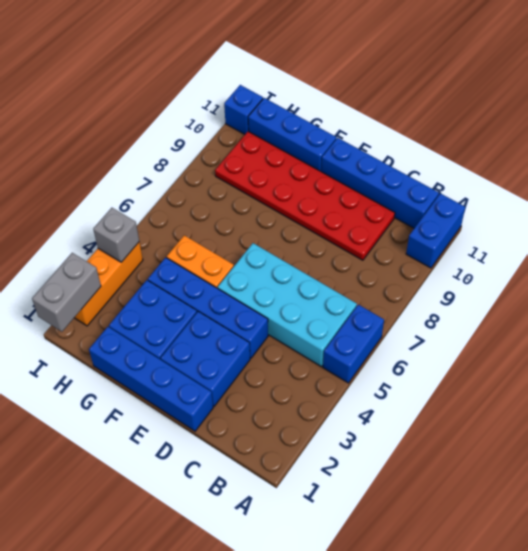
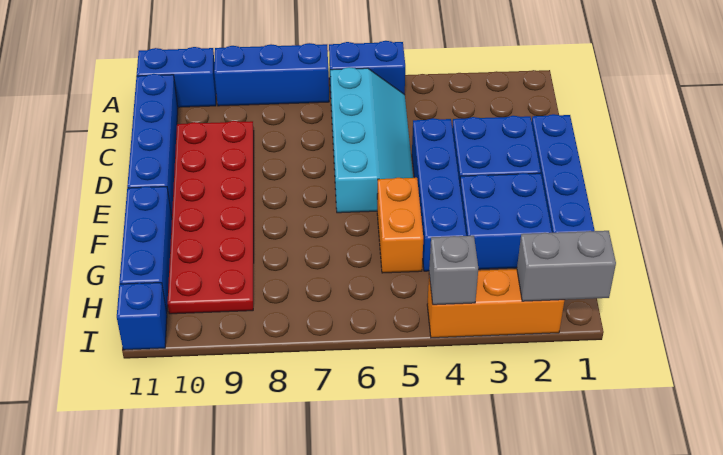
none -> blue brick A7:A9 level 1
cyan brick B5:E6 level 1 -> cyan slope B5:E6 level 1 top 6

